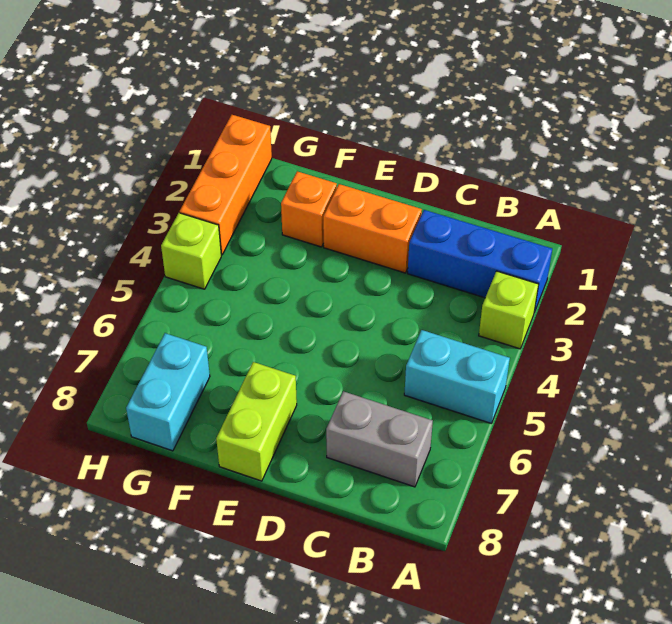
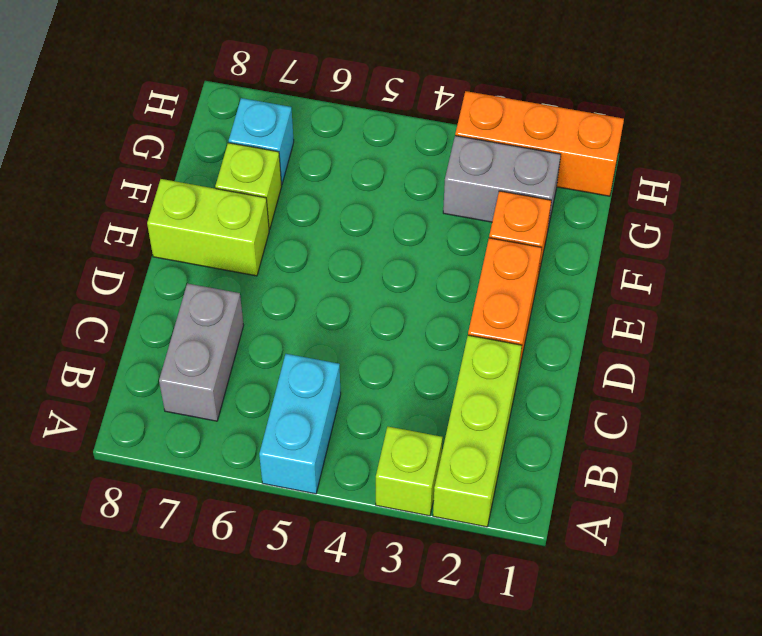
blue brick A2:C2 level 1 -> lime brick A2:C2 level 1
none -> grey brick G2:G3 level 1
cyan brick G7:G8 level 1 -> cyan brick G7 level 1
lime brick H4 level 1 -> lime brick F7 level 1

